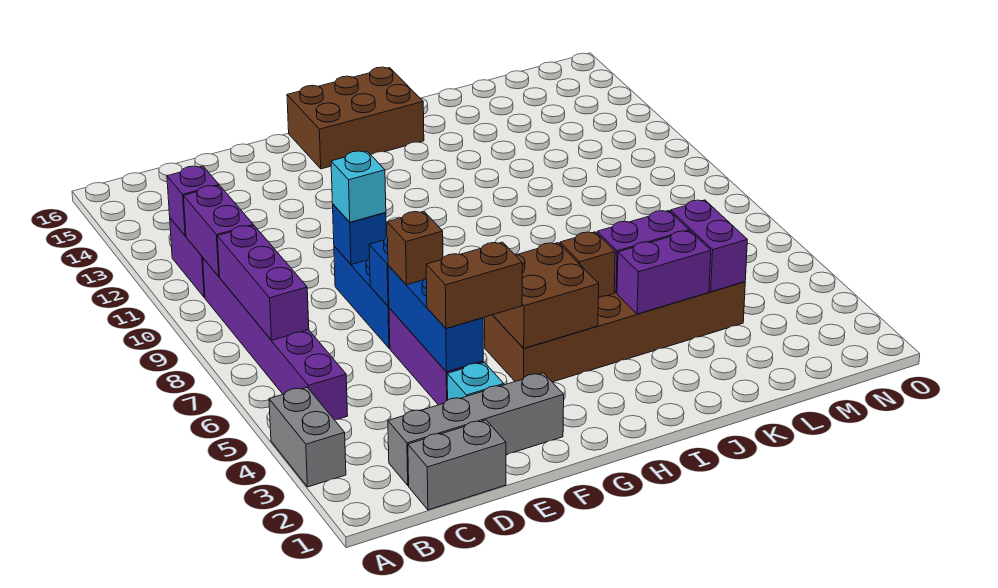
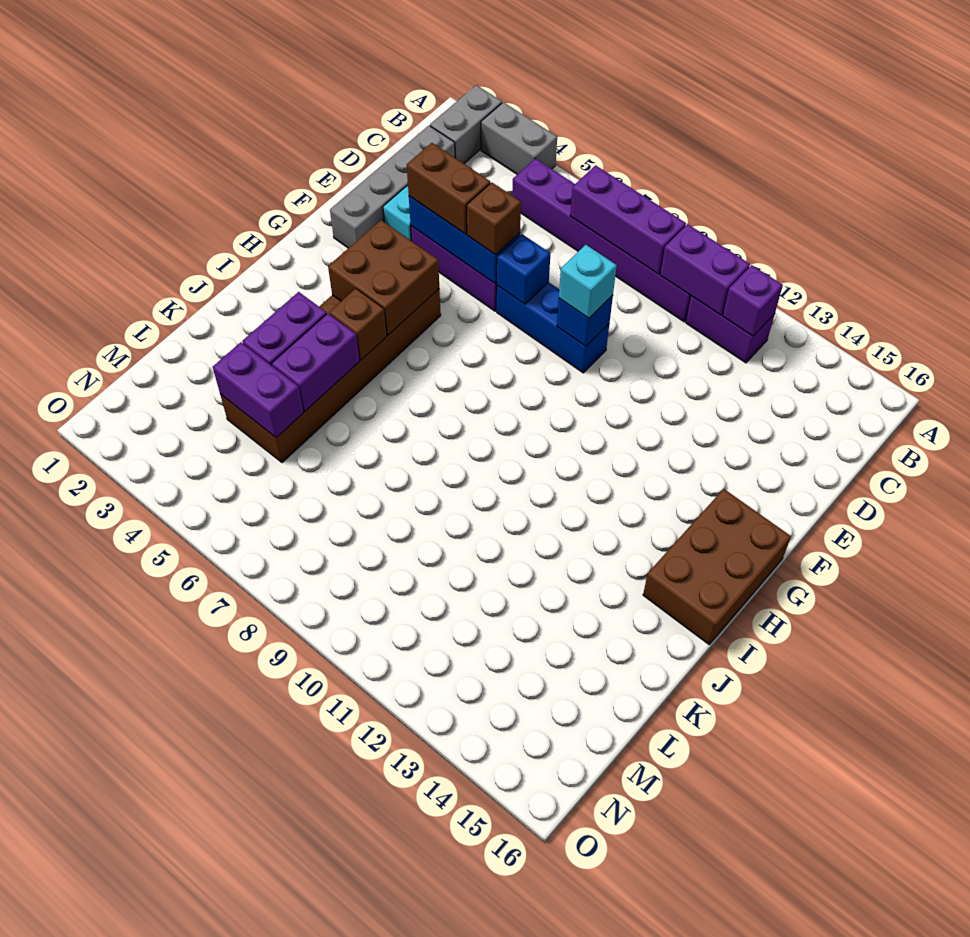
grey brick C1:D1 level 1 -> grey brick A2:B2 level 1
brown brick E4:F4 level 3 -> brown brick E4:E5 level 3

